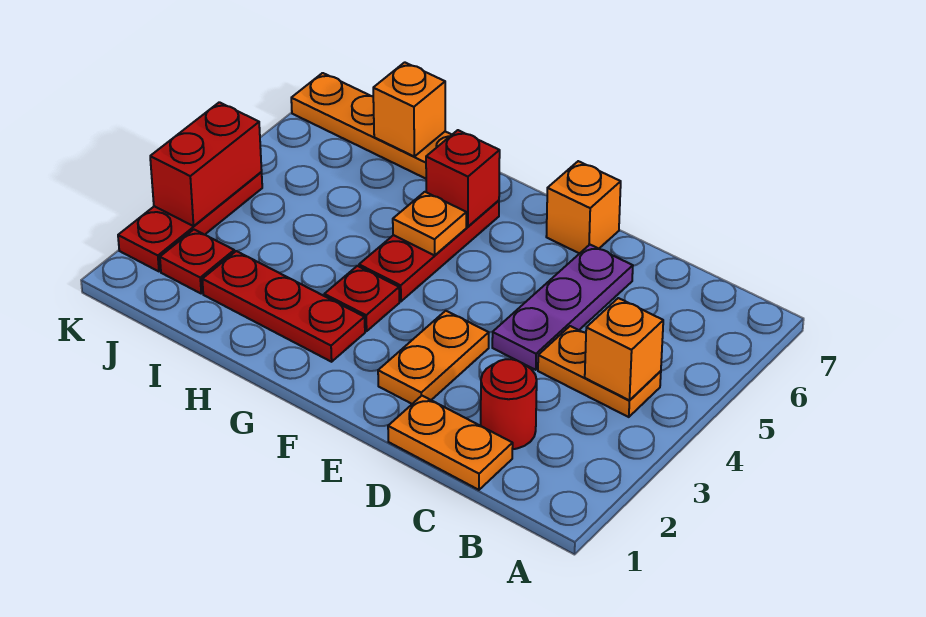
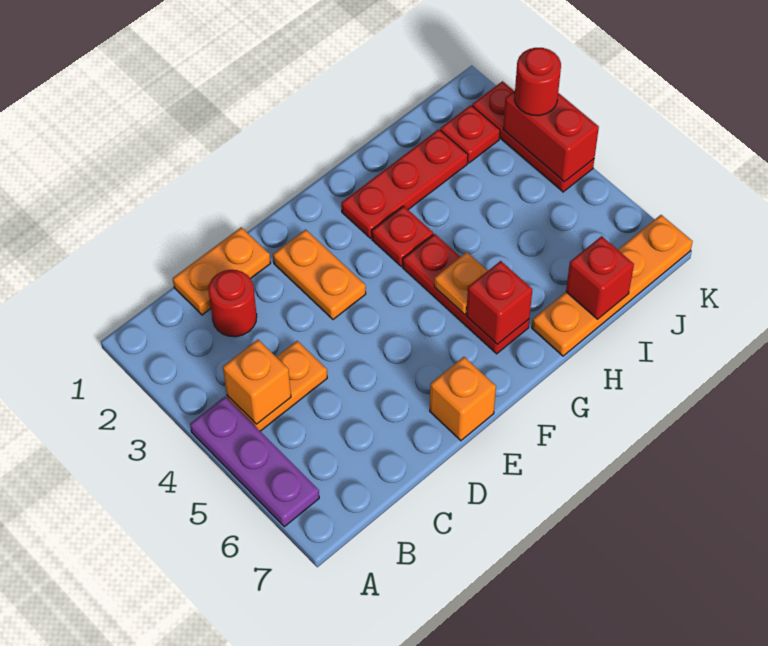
purple plate D4:D6 level 1 -> purple plate A4:A6 level 1
orange brick I7 level 2 -> red brick I7 level 2
none -> red round brick K3 level 3

